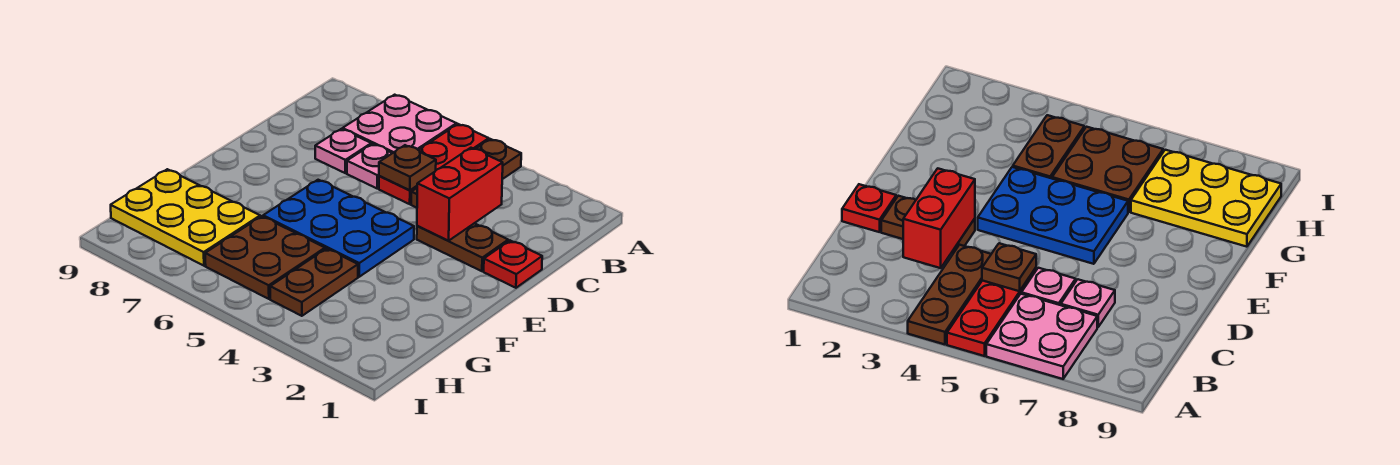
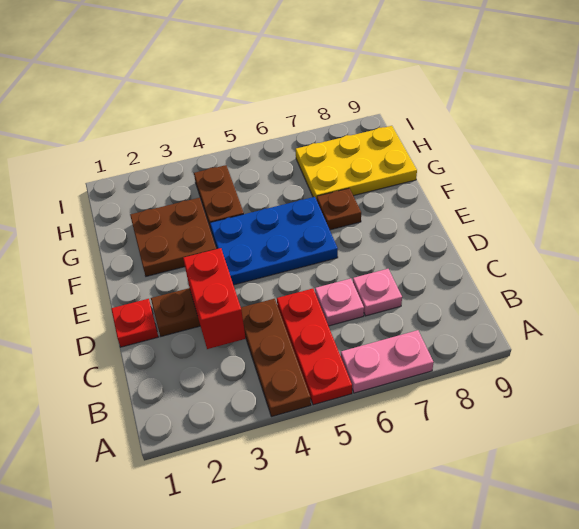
pink plate A6:B7 level 1 -> pink plate A6:A7 level 1
brown plate C5 level 2 -> brown plate F7 level 1
brown plate G5:H6 level 1 -> brown plate F2:G3 level 1

